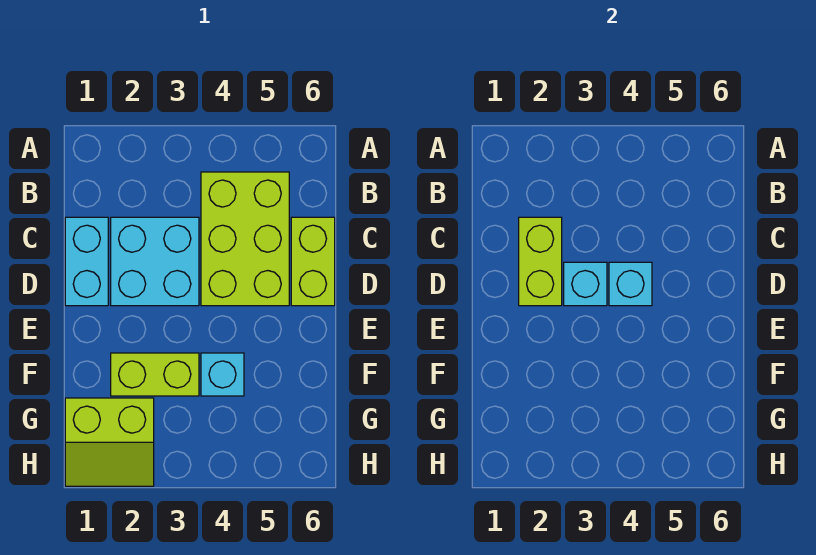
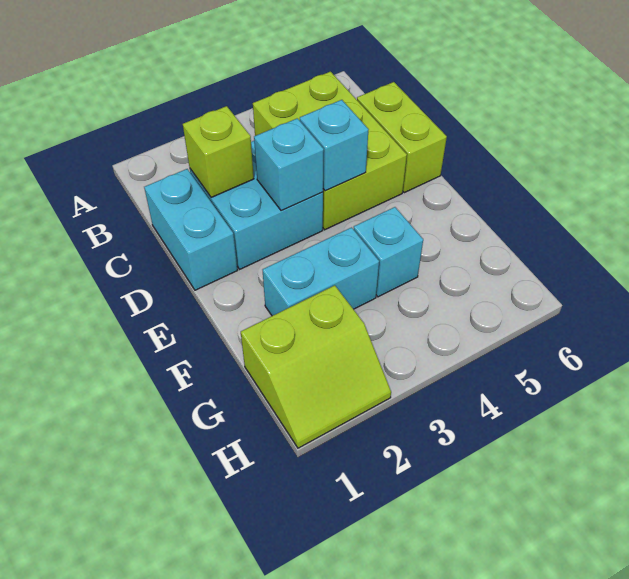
lime brick C2:D2 level 2 -> lime brick C2 level 2
lime brick F2:F3 level 1 -> cyan brick F2:F3 level 1

